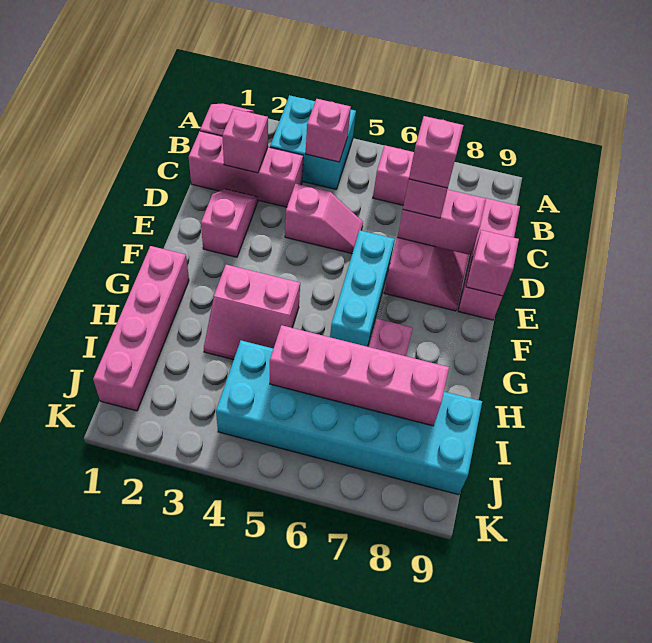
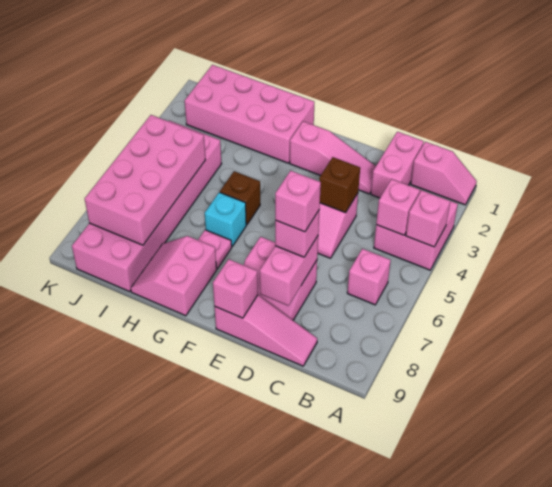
cyan brick A3:B4 level 1 -> pink brick A3:B4 level 1
pink brick C1:C3 level 1 -> pink brick C1:C2 level 1
pink brick C2 level 2 -> pink brick A4 level 2
pink brick C9:E9 level 1 -> pink slope C9:E9 level 1 top E
pink slope D2:E2 level 1 top E -> pink slope D2:F2 level 1 top F
none -> brown brick D4 level 2
cyan brick E6:G6 level 1 -> cyan brick G6 level 1
pink brick G1:J1 level 1 -> pink brick G1:J2 level 1
pink slope G3:H4 level 1 top G -> pink slope G8:H9 level 1 top G
none -> brown brick G5 level 1
cyan brick I4:J9 level 1 -> pink brick I4:J9 level 1
pink brick I5:I8 level 2 -> pink brick I5:J8 level 2

